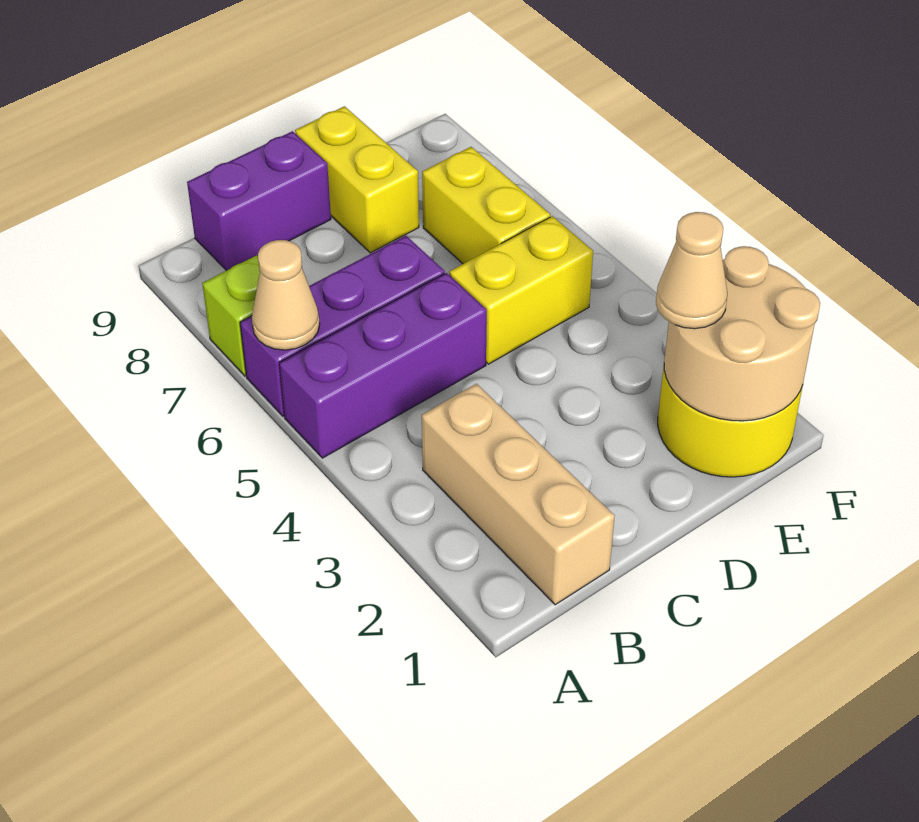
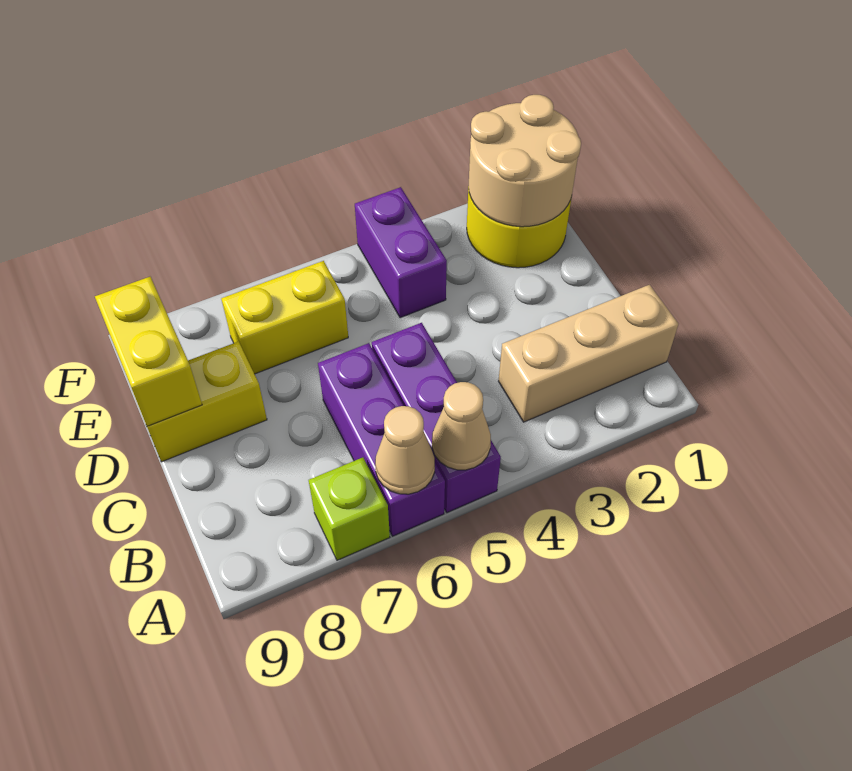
purple brick B9:C9 level 1 -> purple brick E4:F4 level 1
yellow brick D5:E5 level 1 -> yellow brick D9:E9 level 2
tan cone E2 level 3 -> tan cone A5 level 2

